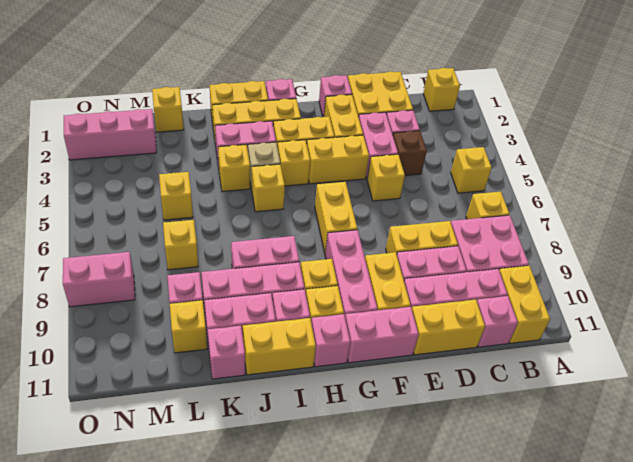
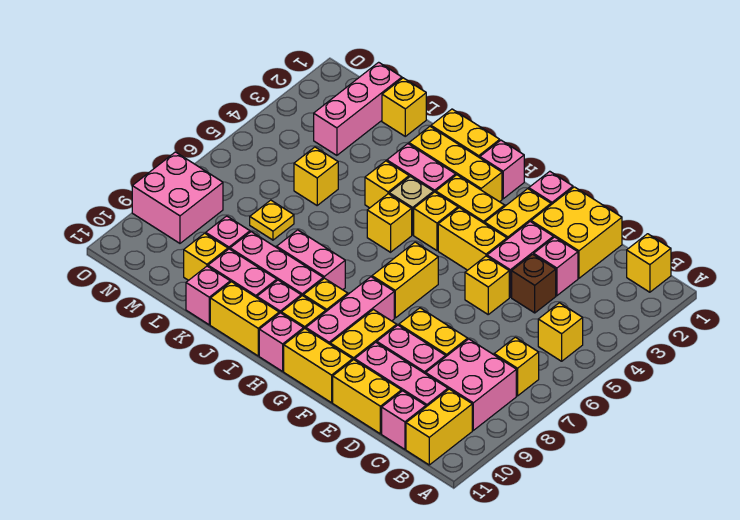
pink brick F11:G11 level 1 -> yellow brick F11:G11 level 1
yellow brick L7 level 1 -> yellow plate L7 level 1
pink brick M2:O2 level 1 -> pink brick M1:M3 level 1
pink brick N8:O8 level 1 -> pink brick N8:O9 level 1

